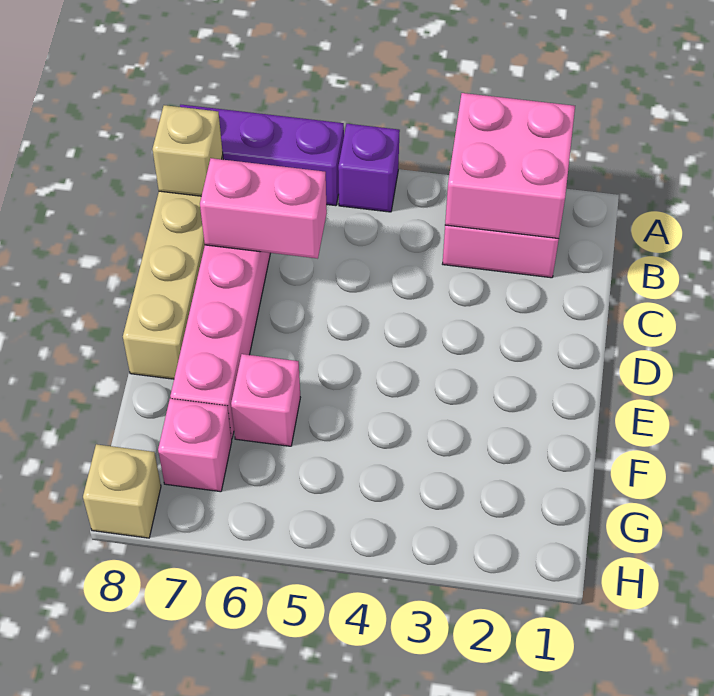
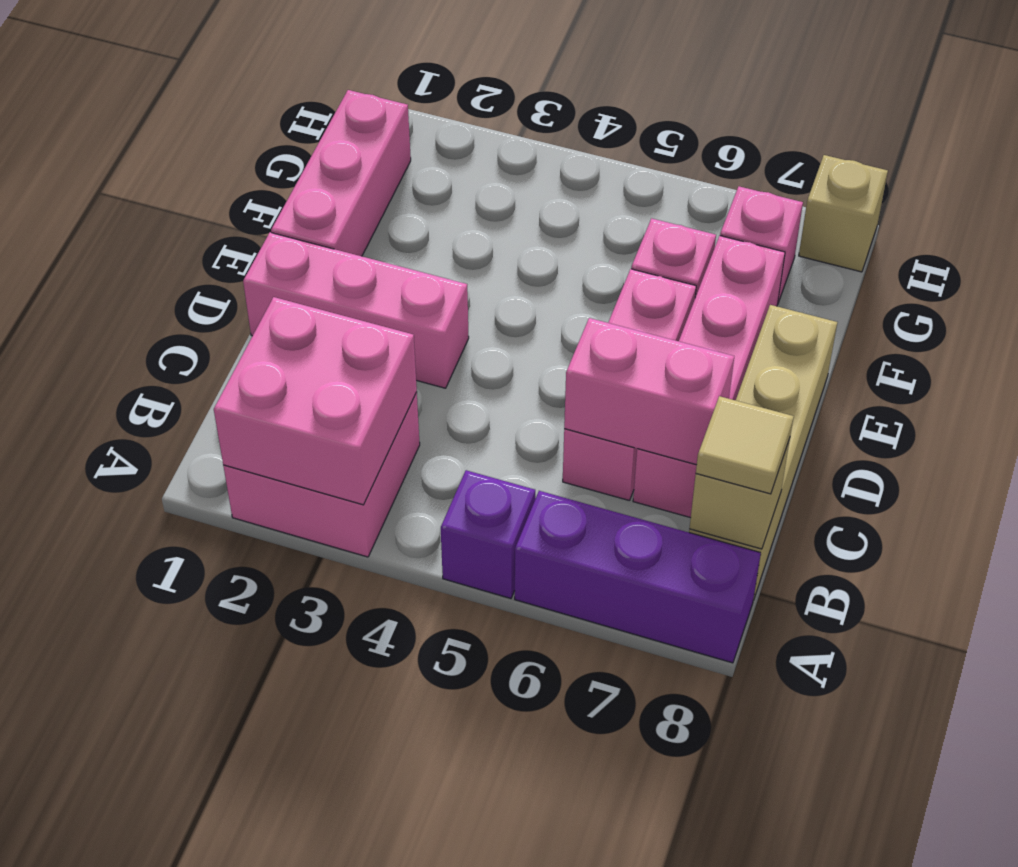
none -> tan tile B8 level 3
none -> pink brick C6:E6 level 1
none -> pink brick D1:D3 level 1
none -> pink brick E1:G1 level 1

